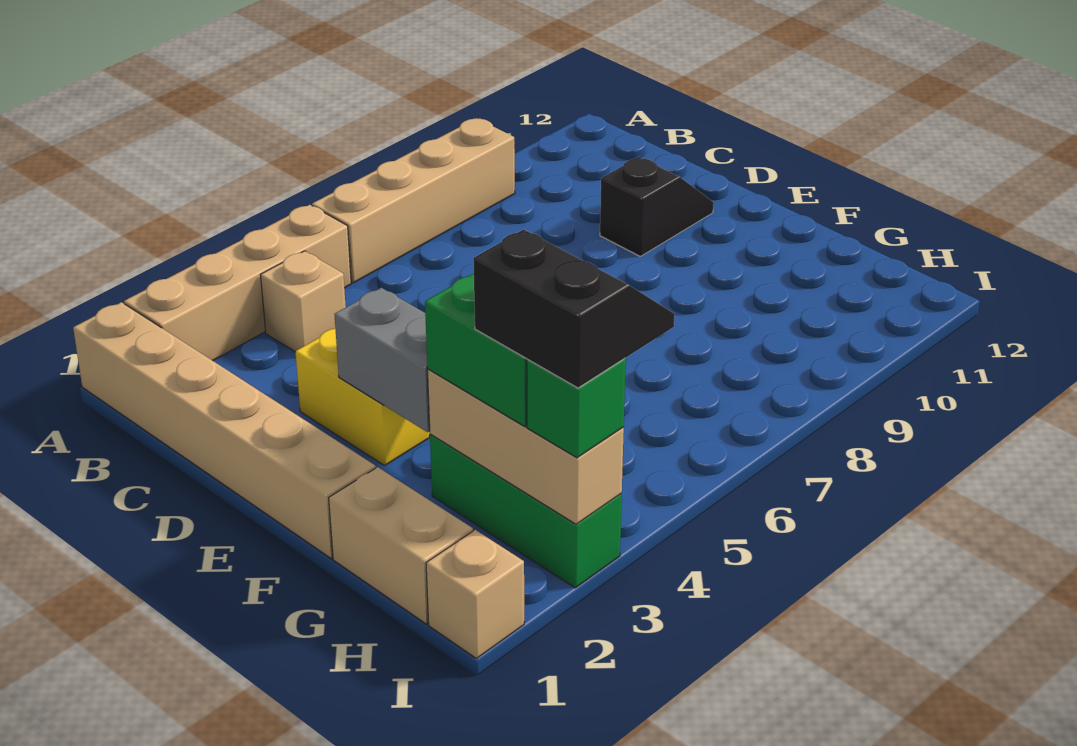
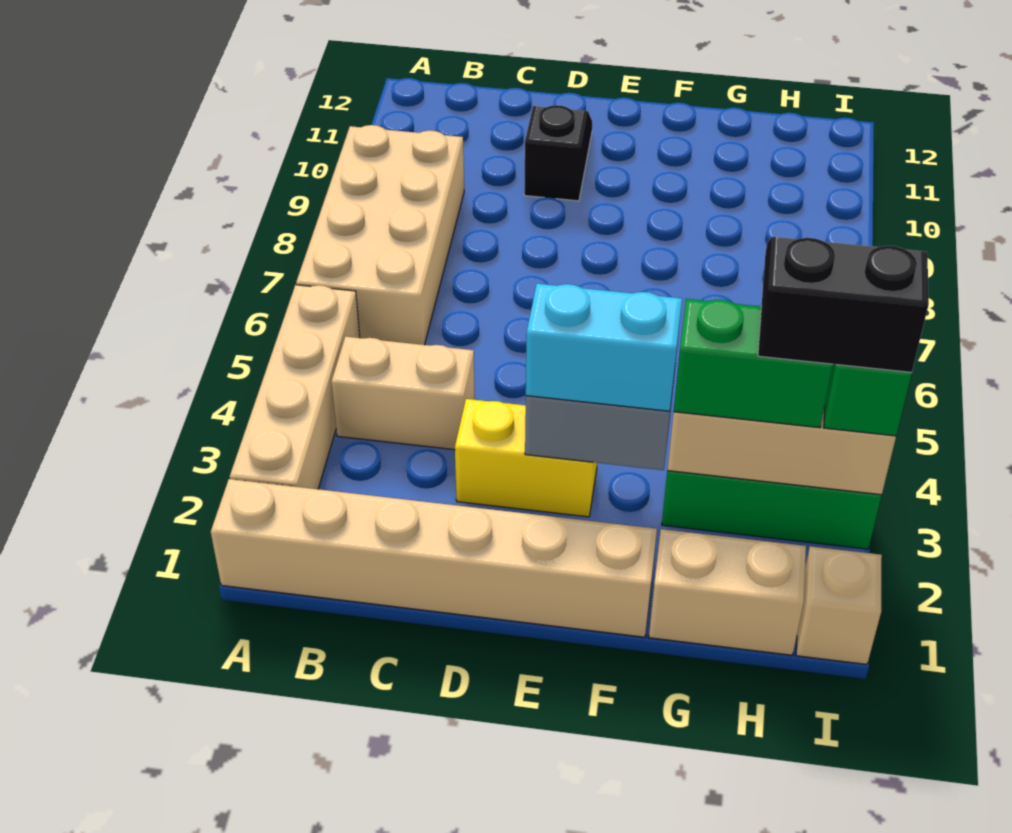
tan brick A6:A9 level 1 -> tan brick A6:B9 level 1
tan brick B4 level 1 -> tan brick B4:C4 level 1
none -> cyan brick E3:F3 level 3

